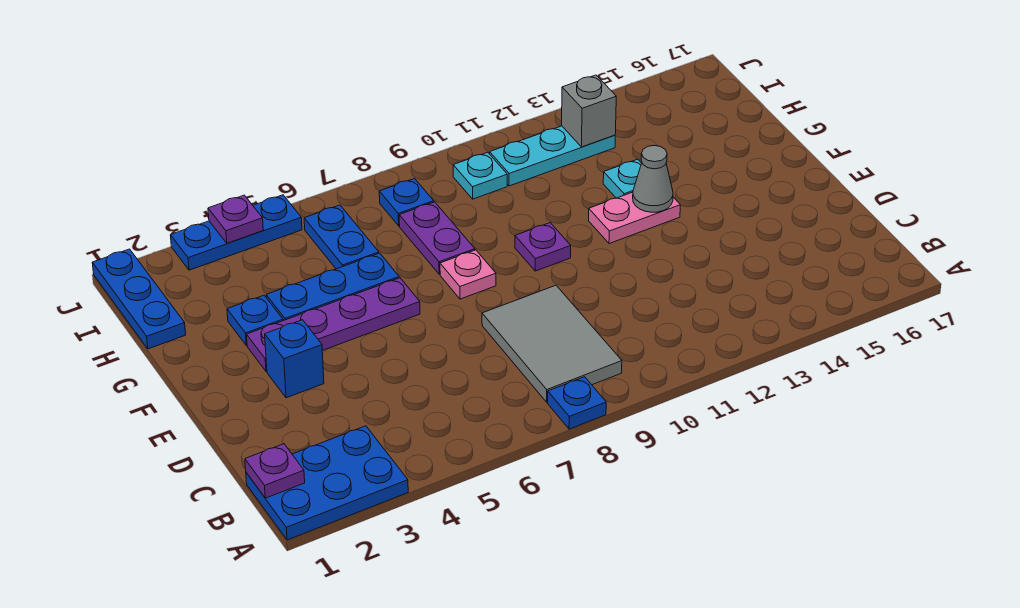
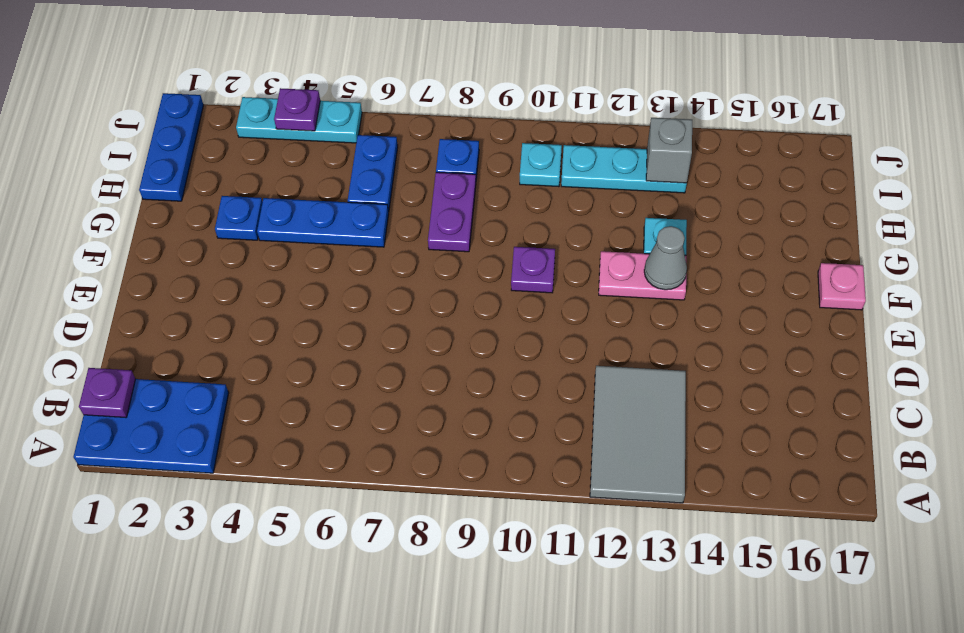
blue plate A8 level 1 -> none
grey tile B8:D9 level 1 -> grey tile A12:C13 level 1
blue brick E3 level 1 -> none
purple plate F3:F6 level 1 -> none
pink plate F8 level 1 -> pink plate F17 level 1
blue plate J3:J5 level 1 -> cyan plate J3:J5 level 1

